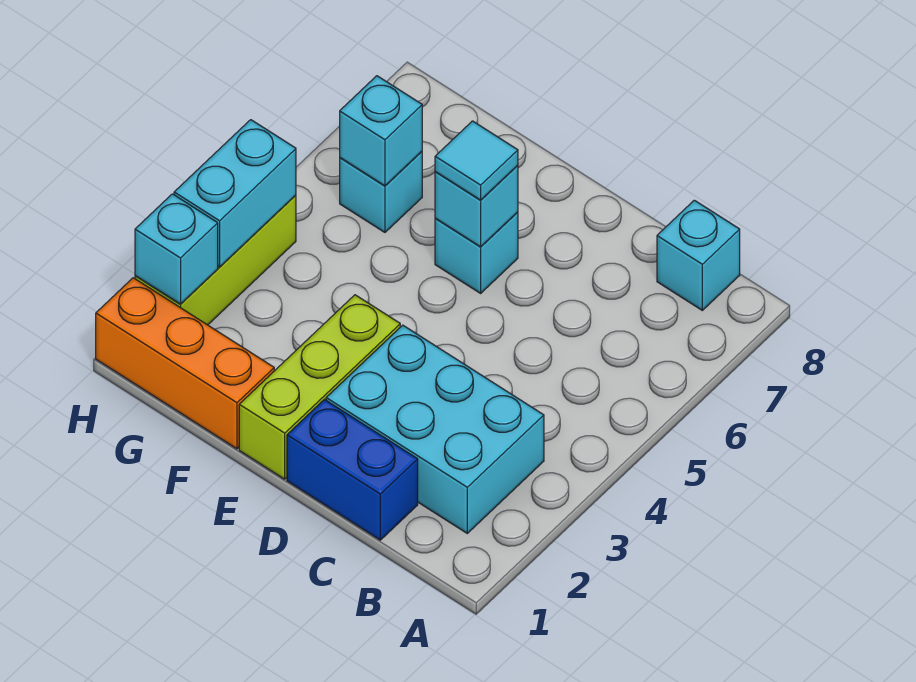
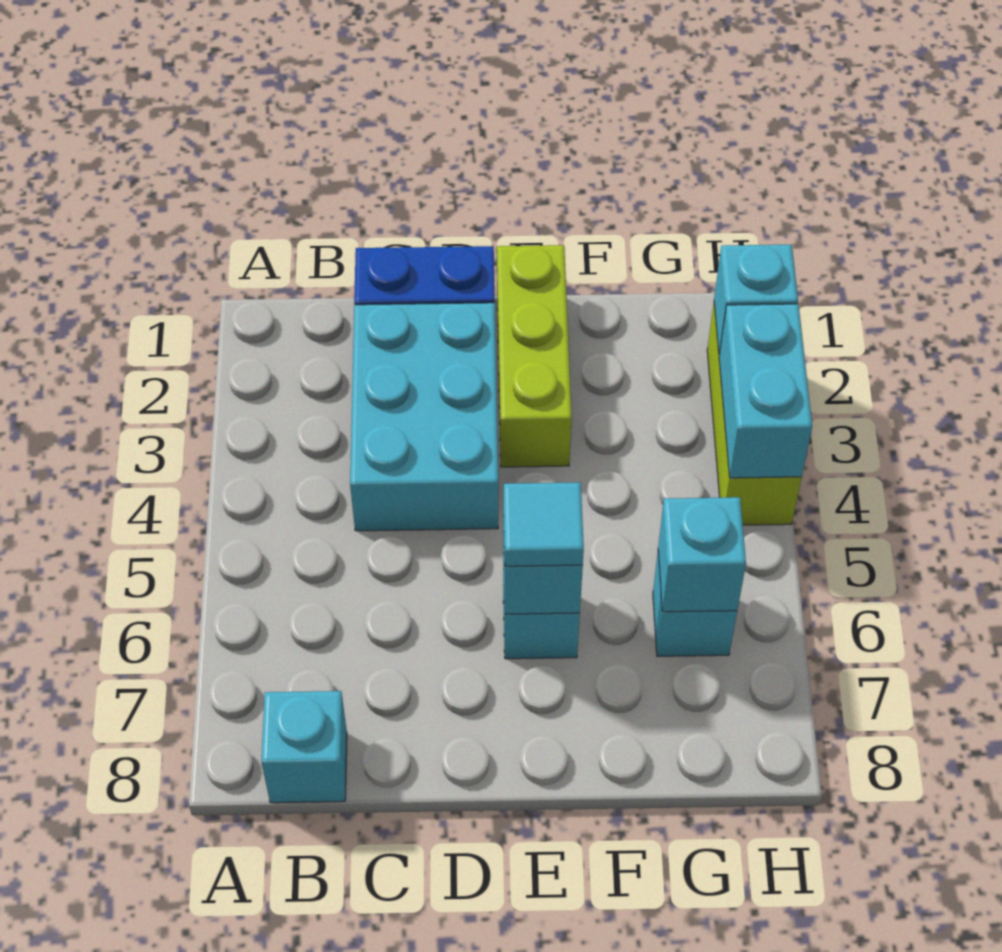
cyan brick B2:D3 level 1 -> cyan brick C2:D4 level 1
orange brick F1:H1 level 1 -> none

